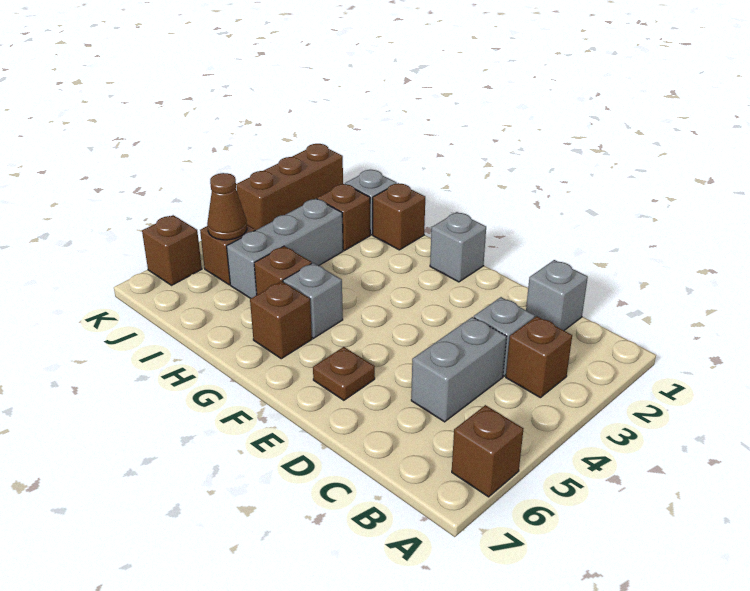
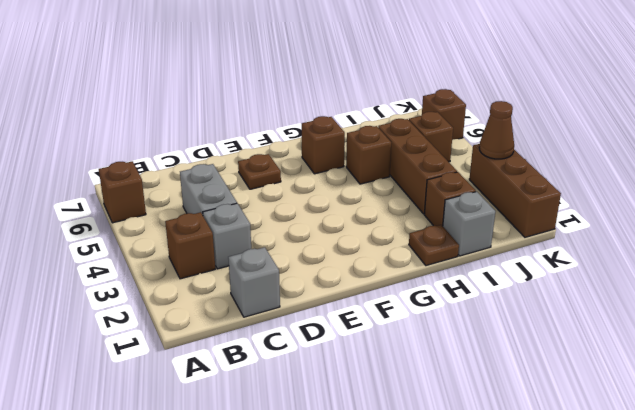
grey brick F1 level 1 -> none
grey brick G5 level 1 -> none
brown brick H1 level 1 -> brown plate H1 level 1
grey brick I3:I5 level 1 -> brown brick I3:I5 level 1
brown cone J5 level 2 -> brown cone K3 level 2

